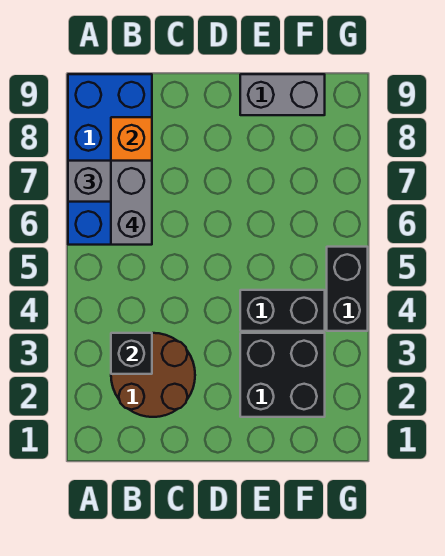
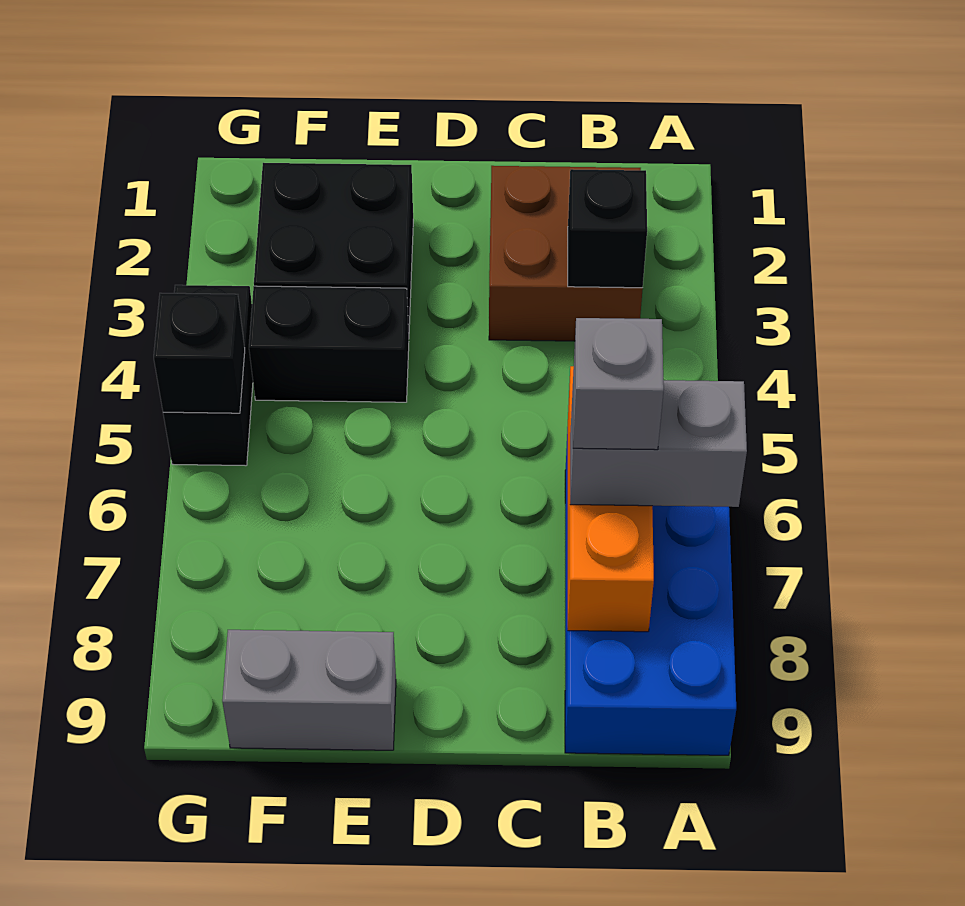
brown round brick B2:C3 level 1 -> brown brick B2:C3 level 1
grey brick B6:B7 level 4 -> grey brick B7 level 4
none -> black brick G5 level 2

